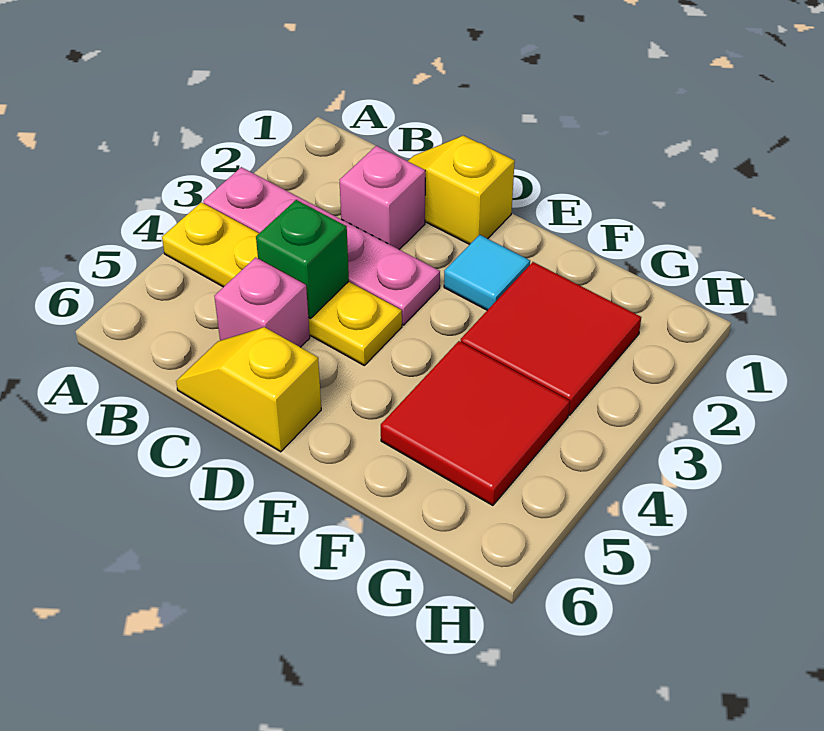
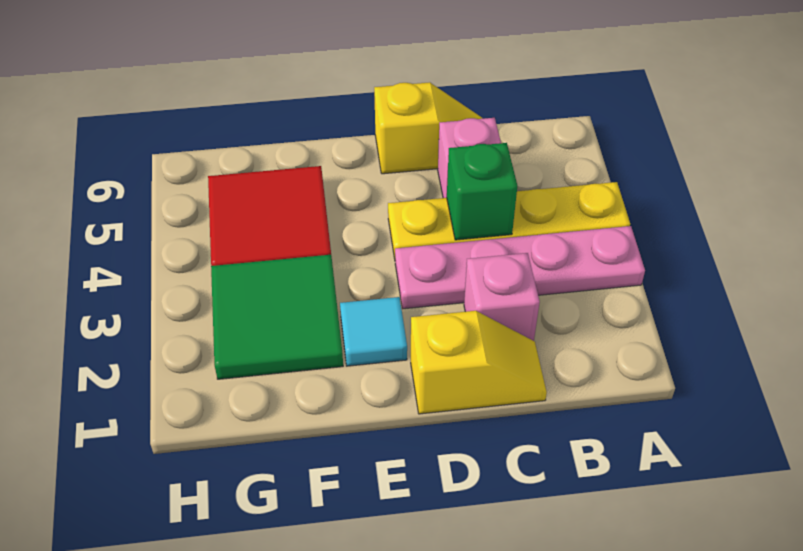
red tile F2:G3 level 1 -> green tile F2:G3 level 1

